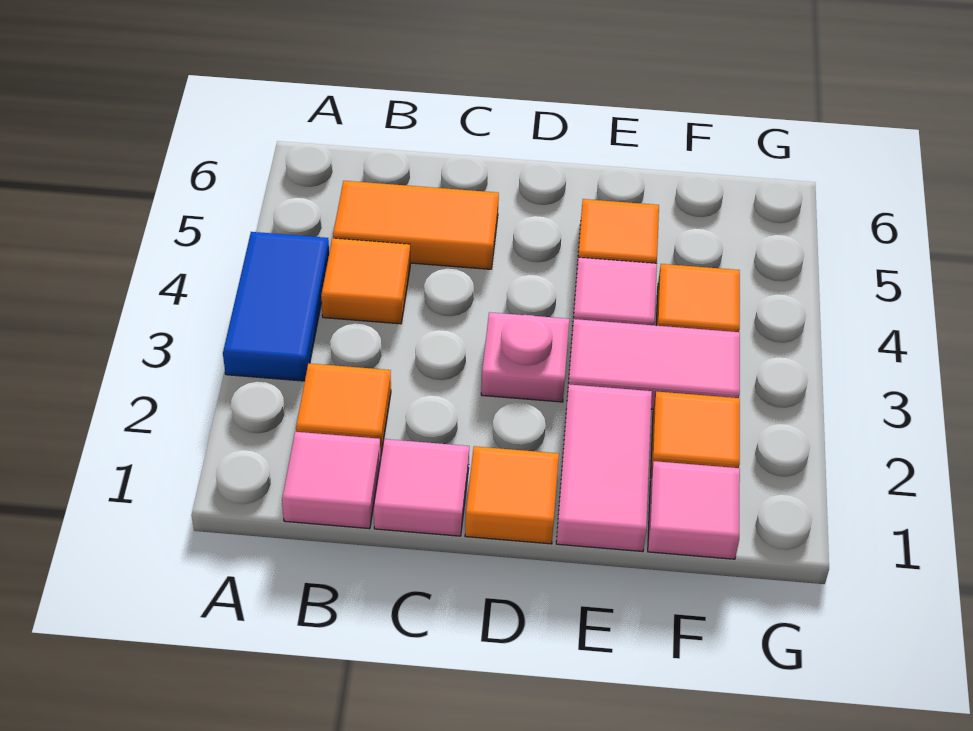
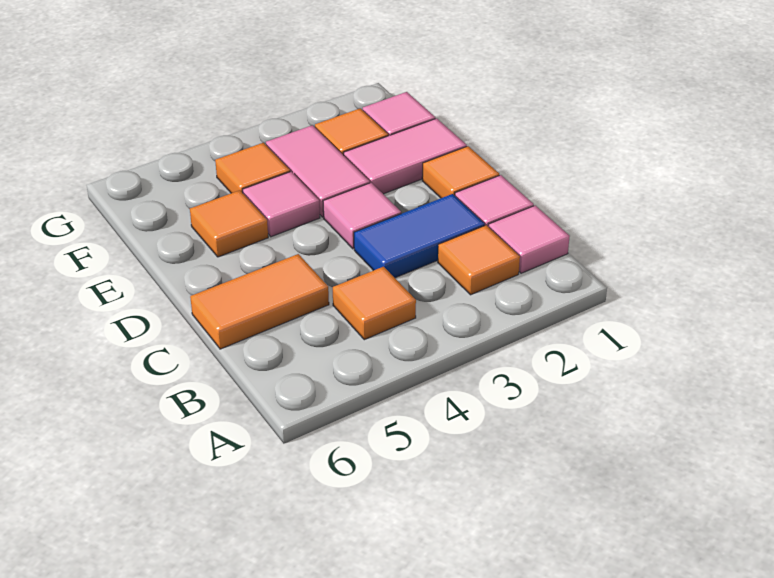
blue tile A3:A4 level 1 -> blue tile C2:C3 level 1
orange tile B5:C5 level 1 -> orange tile C5:C6 level 1
pink plate D3 level 1 -> pink tile D3 level 1

